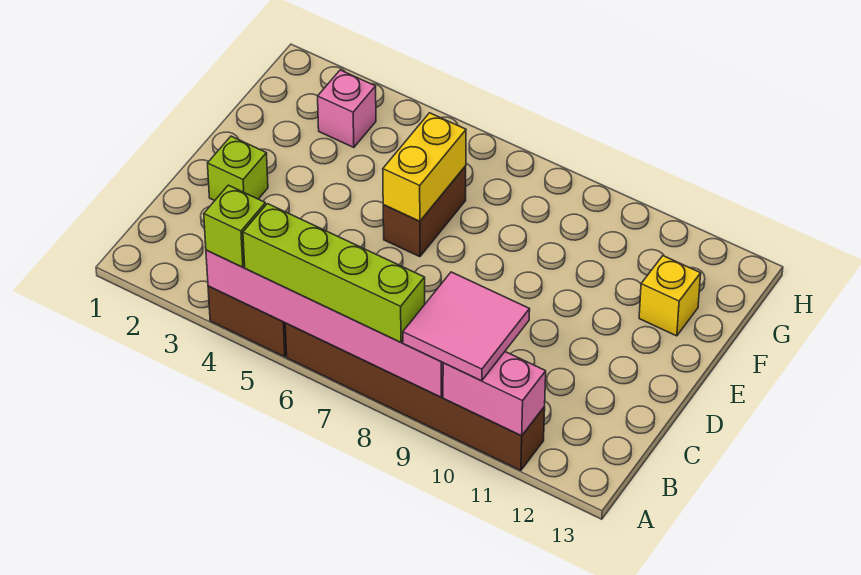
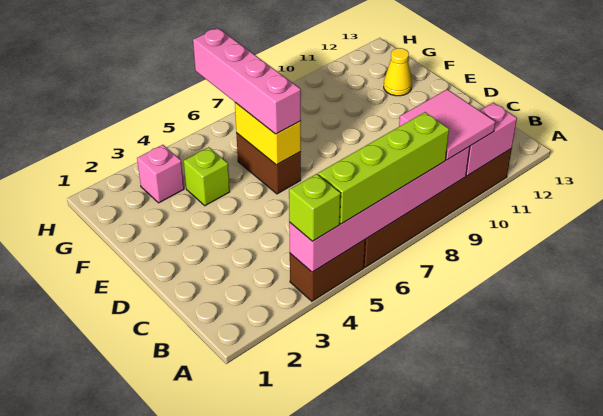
lime brick D2 level 1 -> lime brick F4 level 1
none -> pink brick E6:H6 level 3
yellow brick F12 level 1 -> yellow cone F12 level 1

